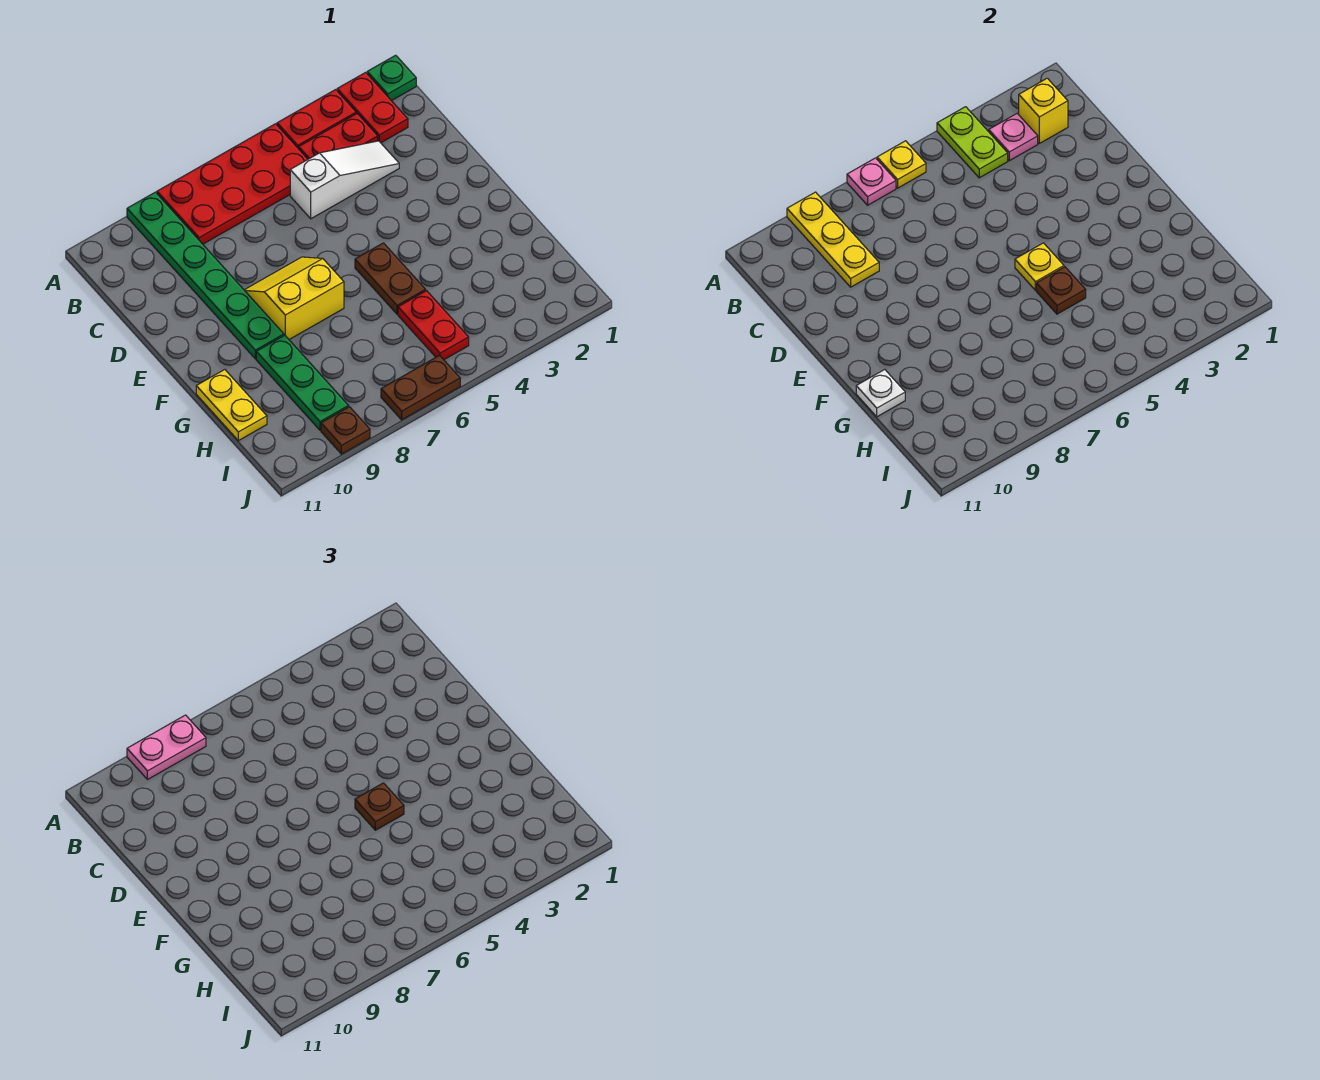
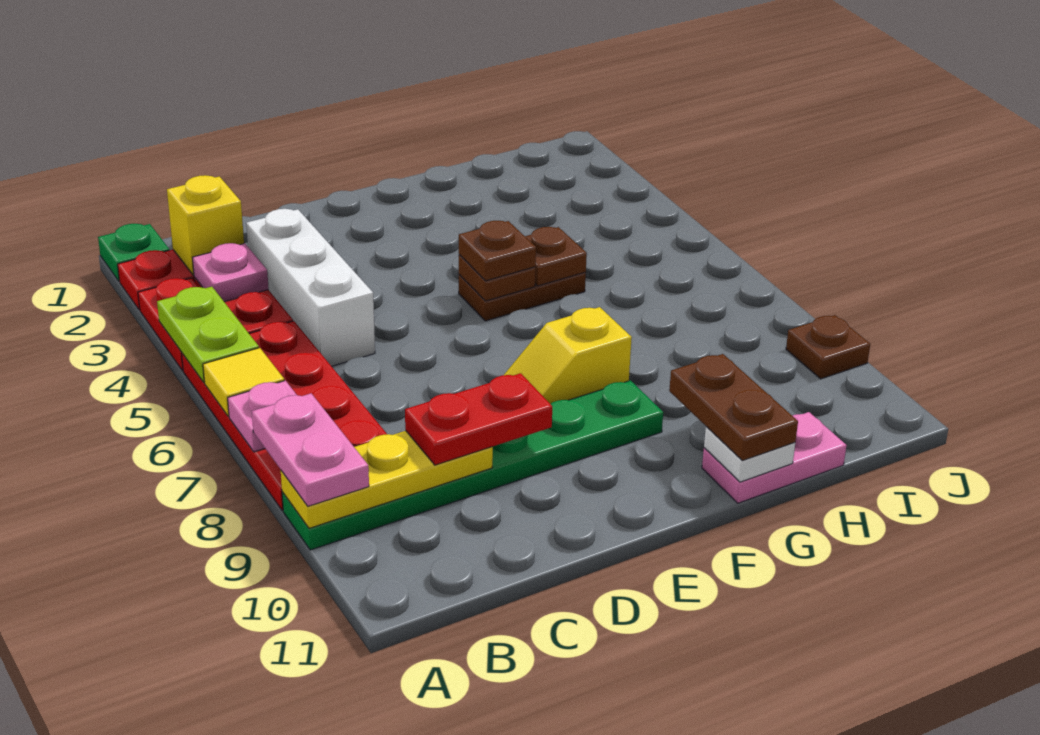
lime plate A4:B4 level 2 -> lime plate A4:A5 level 2
yellow plate A6 level 2 -> yellow tile A6 level 2
white slope C3:C5 level 1 top 5 -> white brick C3:C5 level 1
yellow slope E7:F8 level 1 top F -> yellow slope E8:F8 level 1 top F
yellow plate F5 level 2 -> brown plate F5 level 2
green plate G9:I9 level 1 -> none
yellow plate G11:H11 level 1 -> pink plate G11:H11 level 1
red plate H5:I5 level 1 -> red plate C9:D9 level 3
brown plate J6:J7 level 1 -> brown plate G10:G11 level 3

